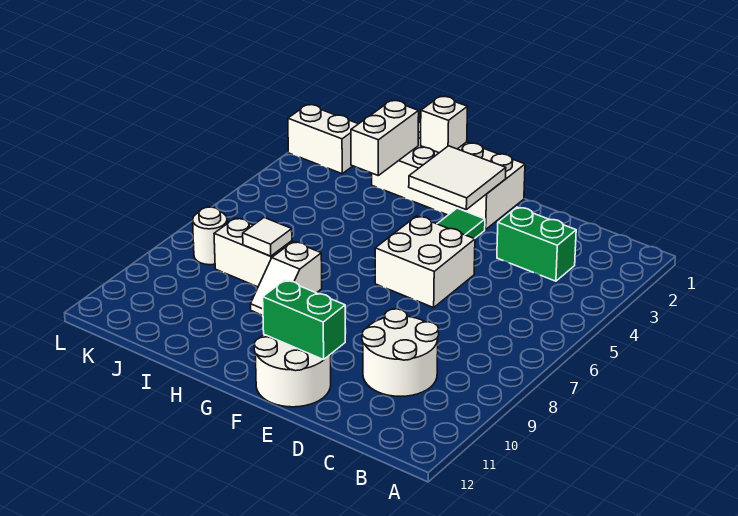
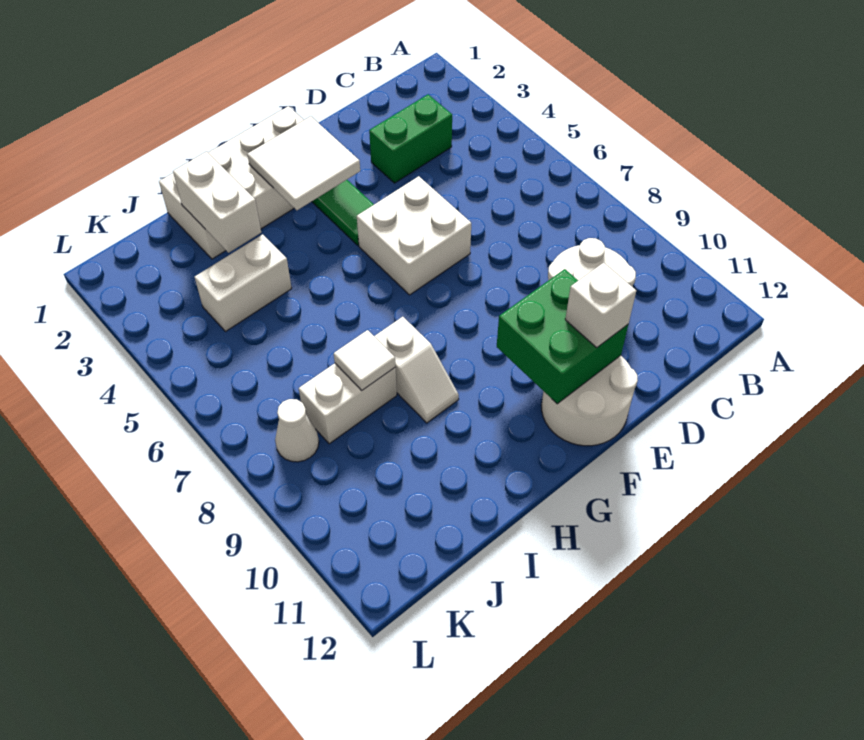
green brick E11:F11 level 2 -> green brick E10:F11 level 2
white brick H1 level 2 -> white brick E11 level 3
white brick K2:L2 level 1 -> white brick I4:J4 level 1
white round brick K8 level 1 -> white cone K8 level 1

